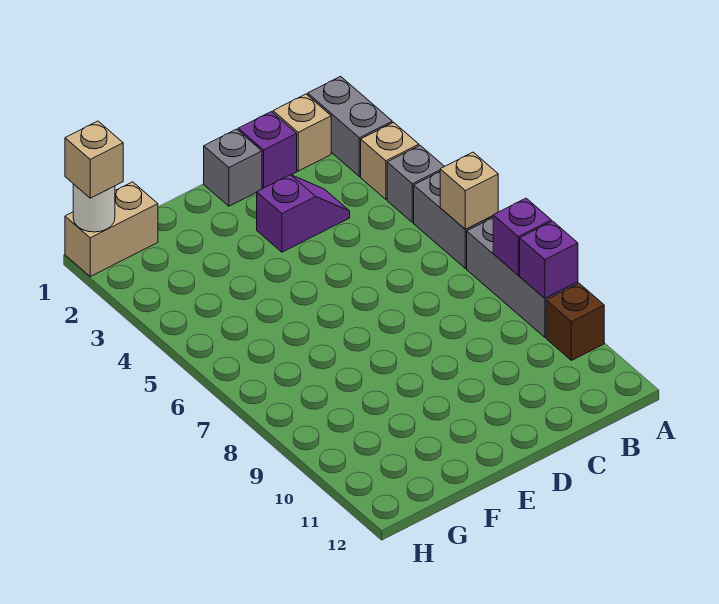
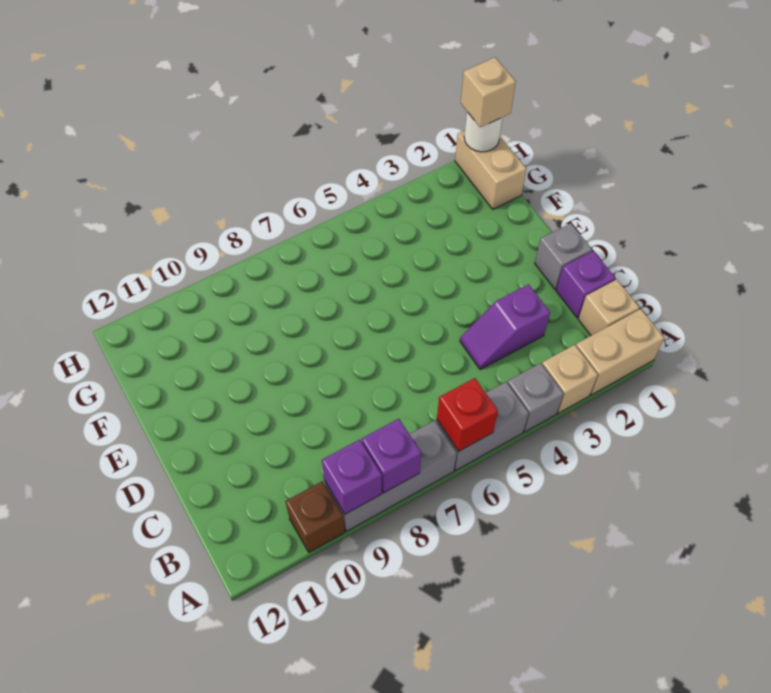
grey brick A1:A2 level 1 -> tan brick A1:A2 level 1
tan brick A6 level 2 -> red brick A6 level 2
purple slope C3:D3 level 1 top D -> purple slope C3:C4 level 1 top 3

